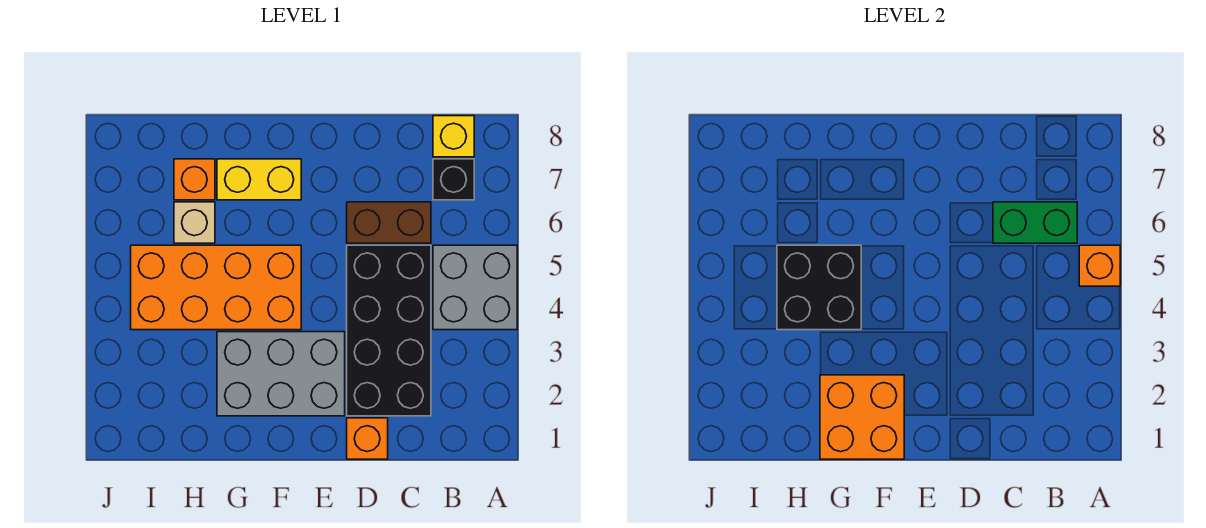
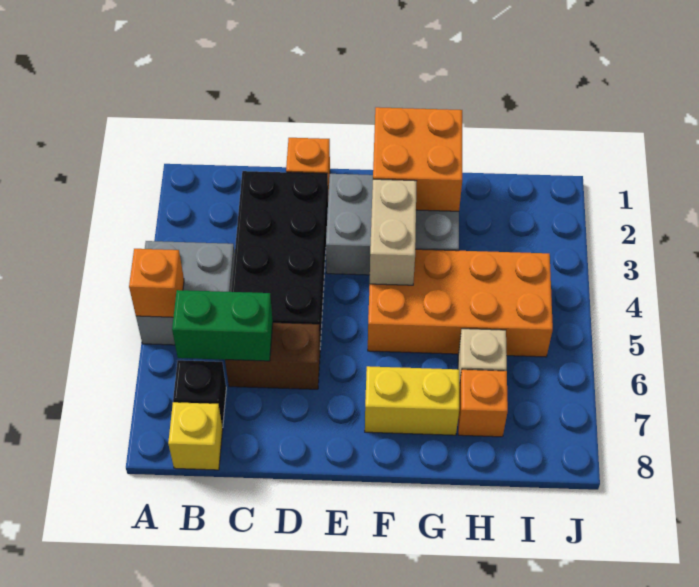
none -> tan brick F3:F4 level 2
black brick G4:H5 level 2 -> none

